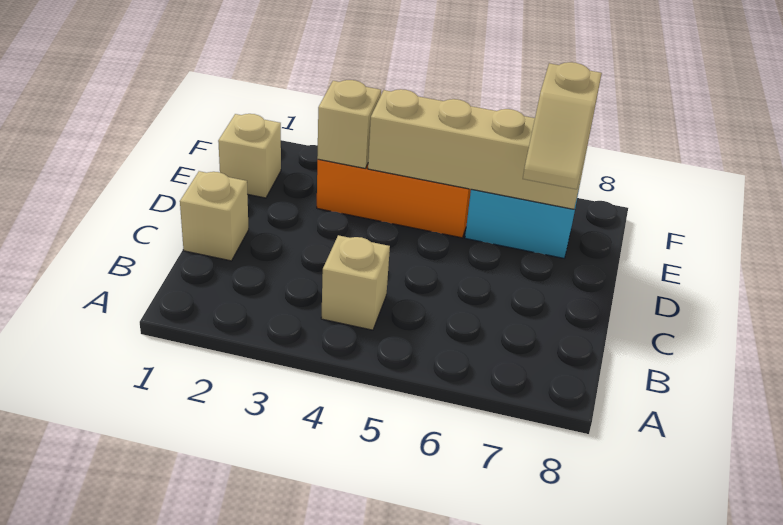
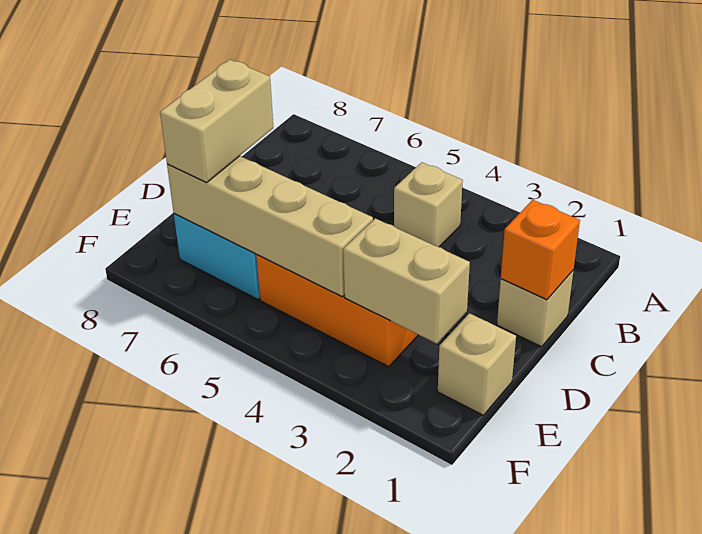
none -> orange brick C1 level 2
tan slope D7:E7 level 3 top E -> tan brick D7:E7 level 3
tan brick E3 level 2 -> tan brick E2:E3 level 2

